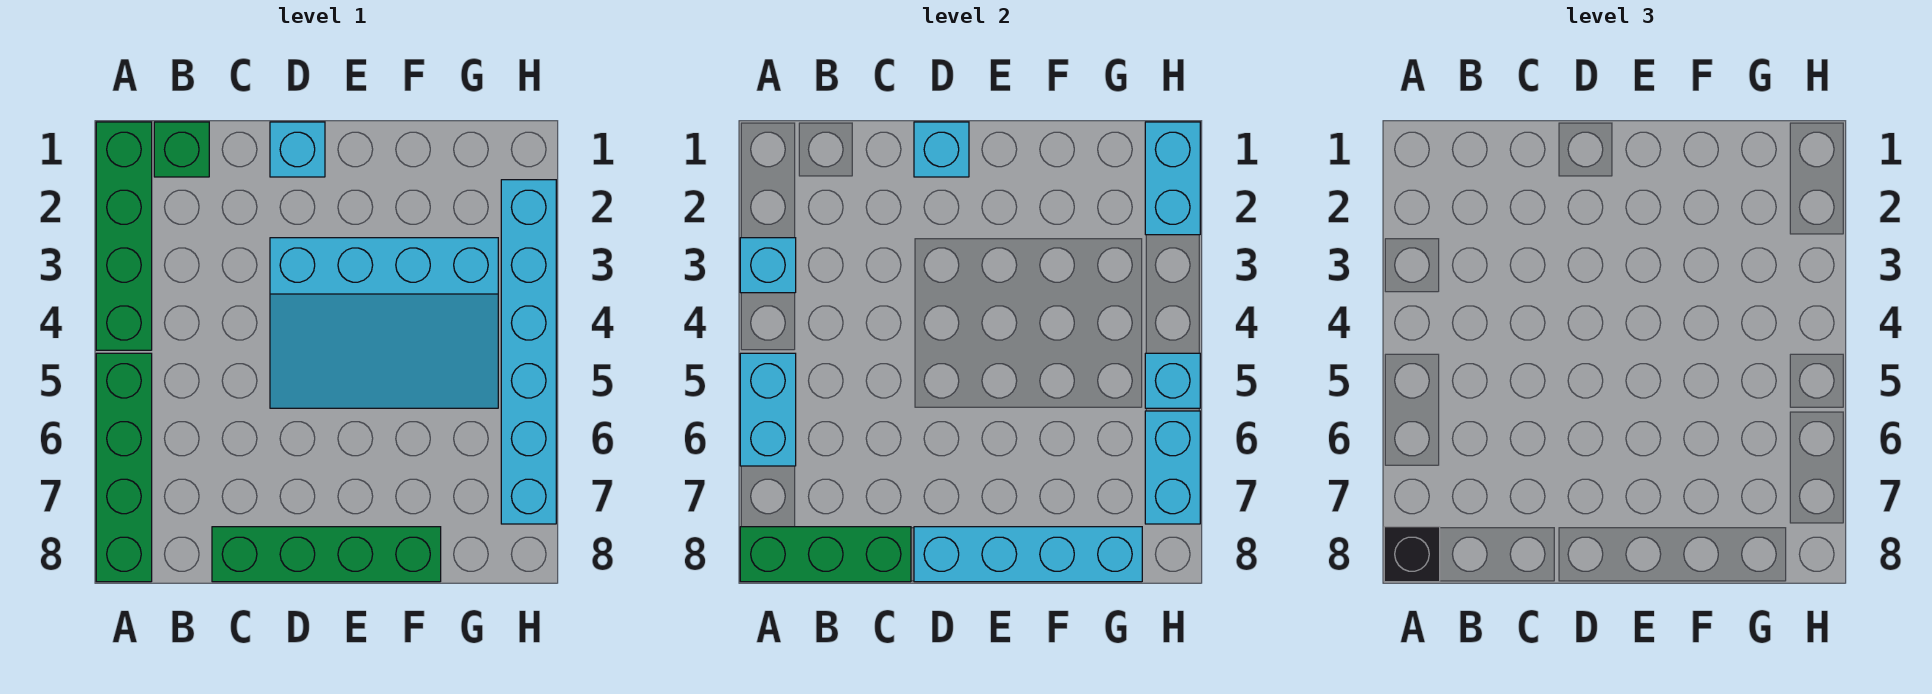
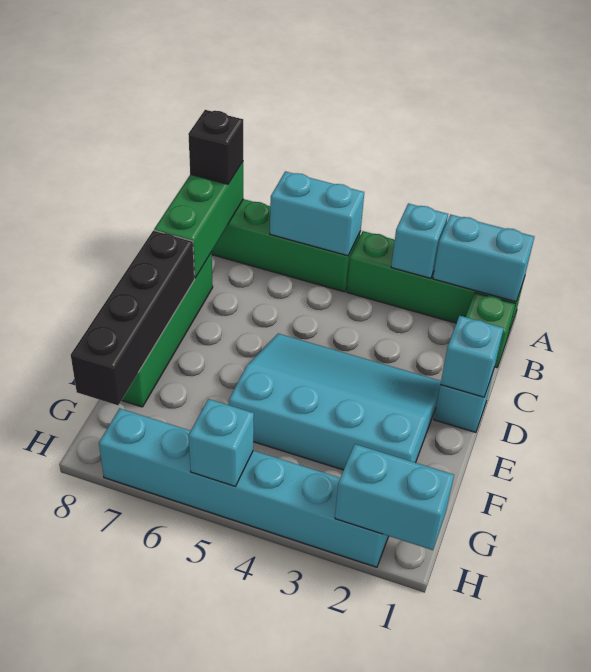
cyan slope D3:G5 level 1 top 3 -> cyan slope D2:F5 level 1 top F
cyan brick D8:G8 level 2 -> black brick D8:G8 level 2
cyan brick H6:H7 level 2 -> cyan brick A1:A2 level 2

